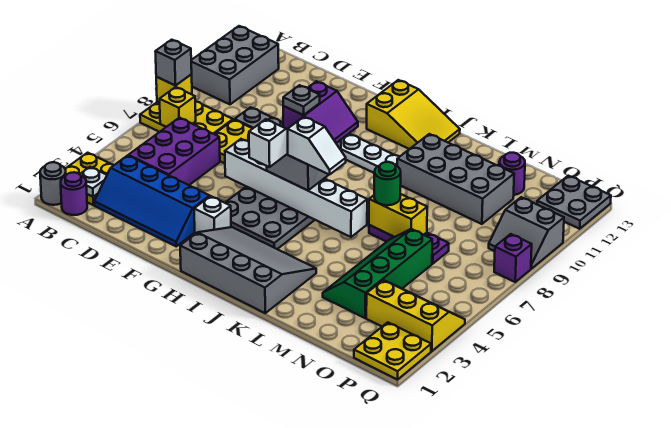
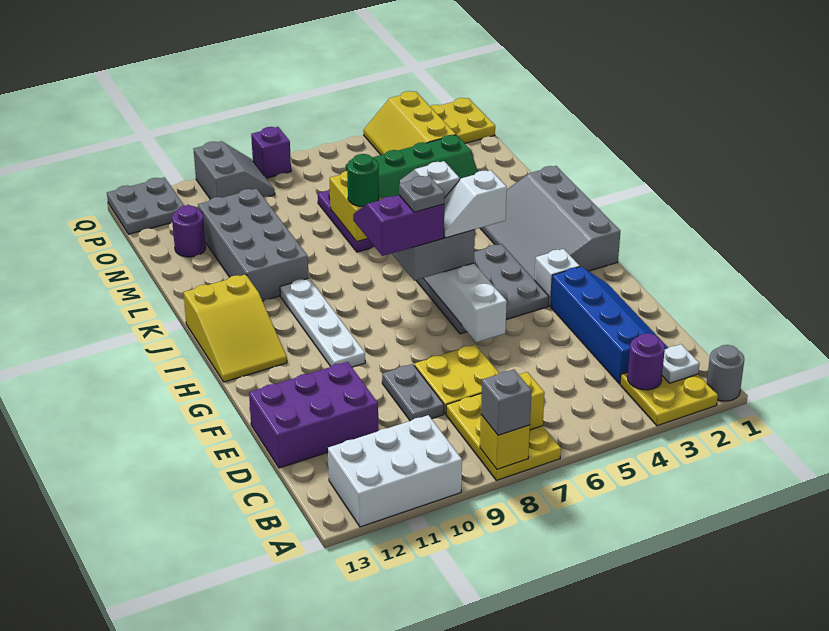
grey brick A10:B12 level 1 -> white brick A10:B12 level 1
purple round brick B1 level 1 -> purple round brick B3 level 2
purple brick C4:D6 level 1 -> purple brick D11:E13 level 1
yellow slope H12:J13 level 1 top H -> yellow slope H12:J13 level 1 top J

